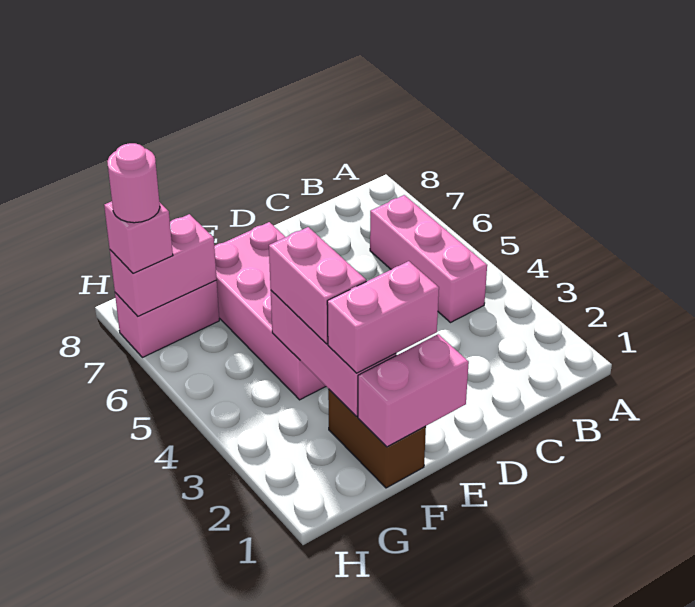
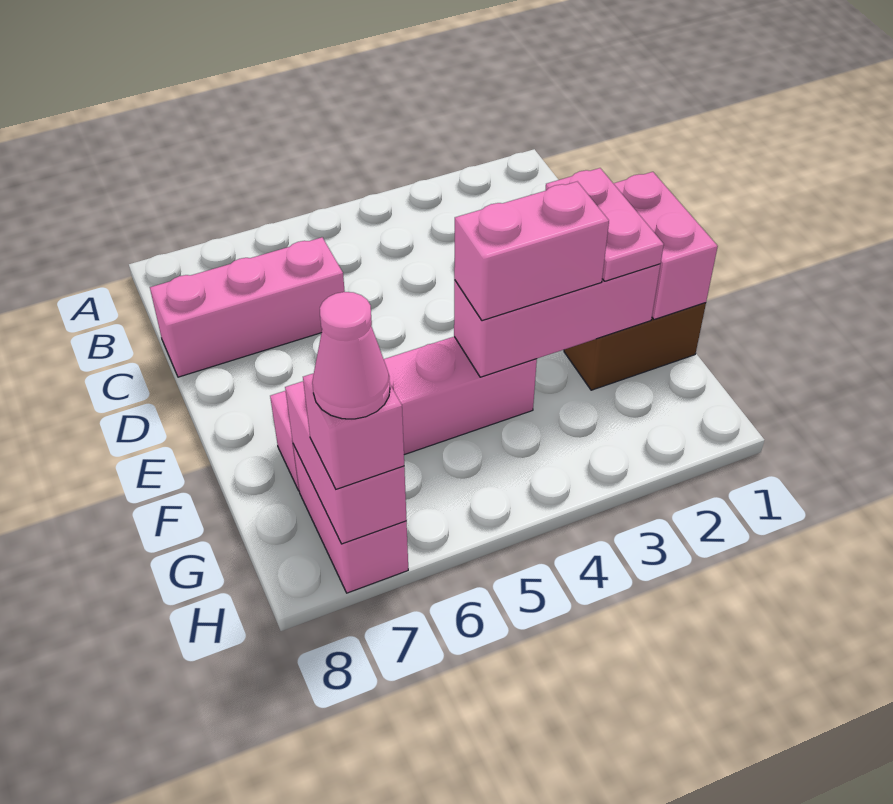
pink brick B4:B6 level 1 -> pink brick C6:C8 level 1
pink brick E2:F2 level 3 -> pink plate E2:F2 level 3
pink brick E4:F7 level 1 -> pink brick F4:F7 level 1
pink round brick H7 level 4 -> pink cone H7 level 4

